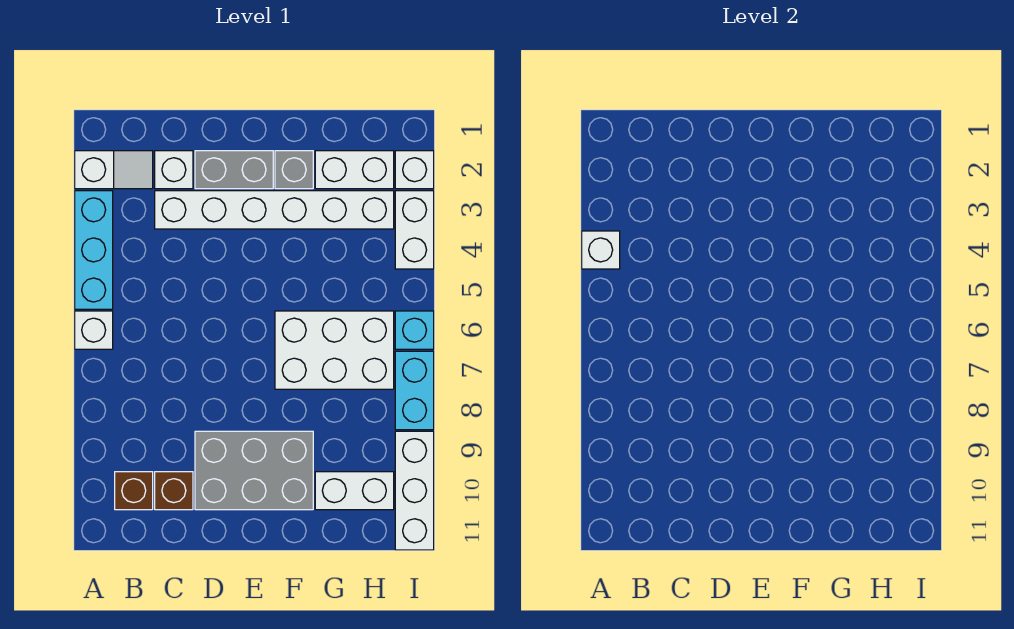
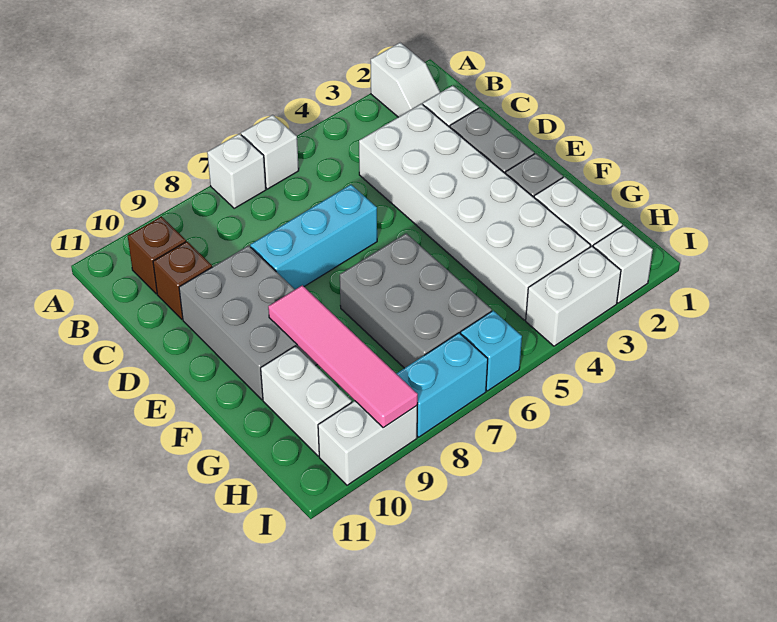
cyan brick A3:A5 level 1 -> cyan brick D6:D8 level 1
white brick A4 level 2 -> white brick A7 level 1
white brick C3:H3 level 1 -> white brick C3:H4 level 1
white brick F6:H7 level 1 -> grey brick F6:H7 level 1
none -> pink tile F9:I9 level 2
white brick I9:I11 level 1 -> white brick I9:I10 level 1

